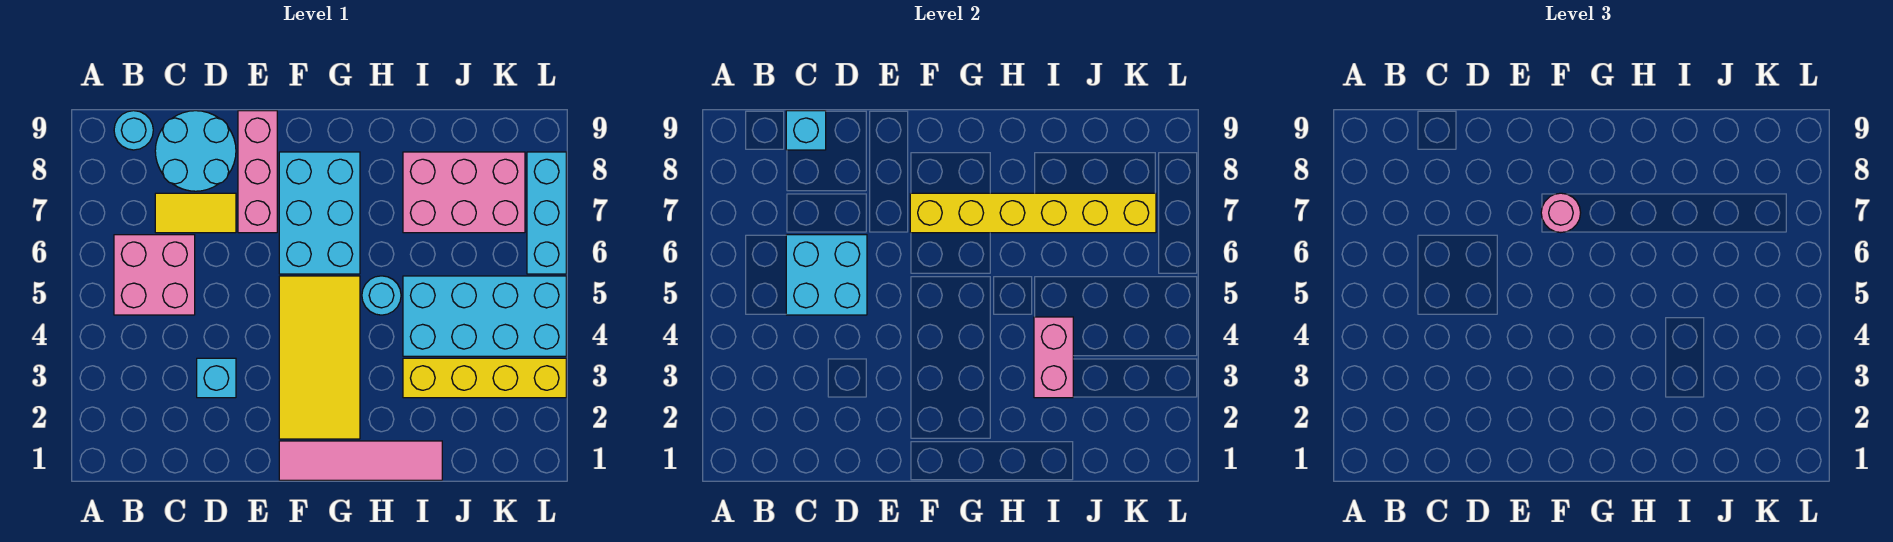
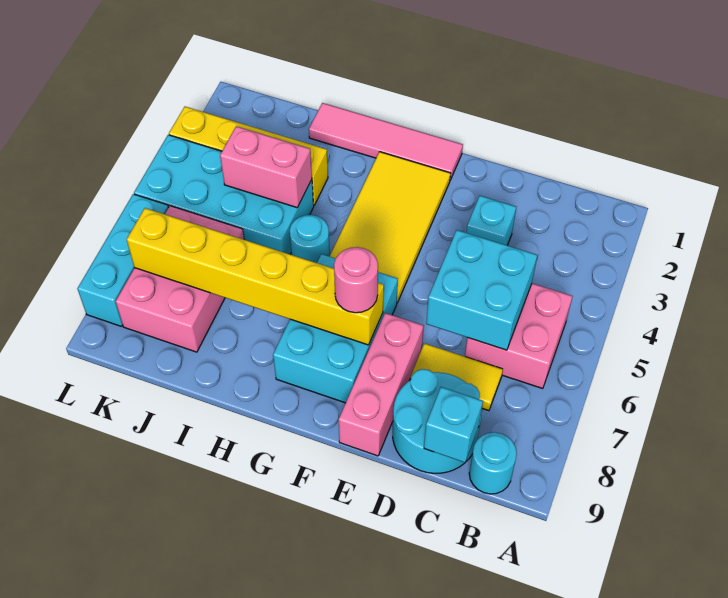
pink brick I3:I4 level 2 -> pink brick I4:J4 level 2
pink brick I7:K8 level 1 -> pink brick J6:K8 level 1

